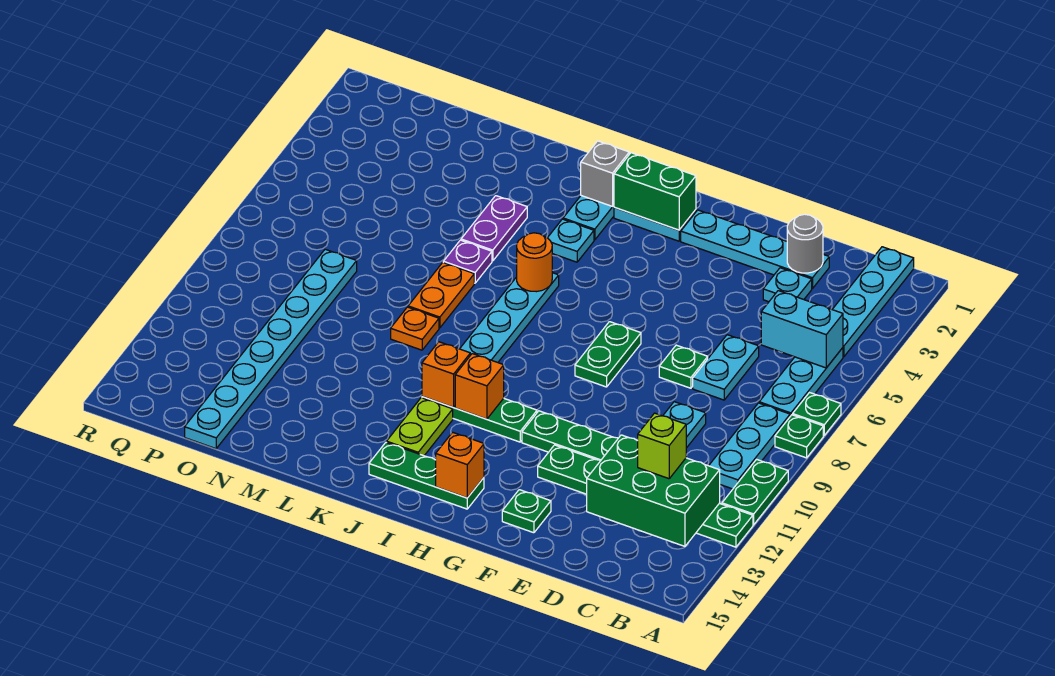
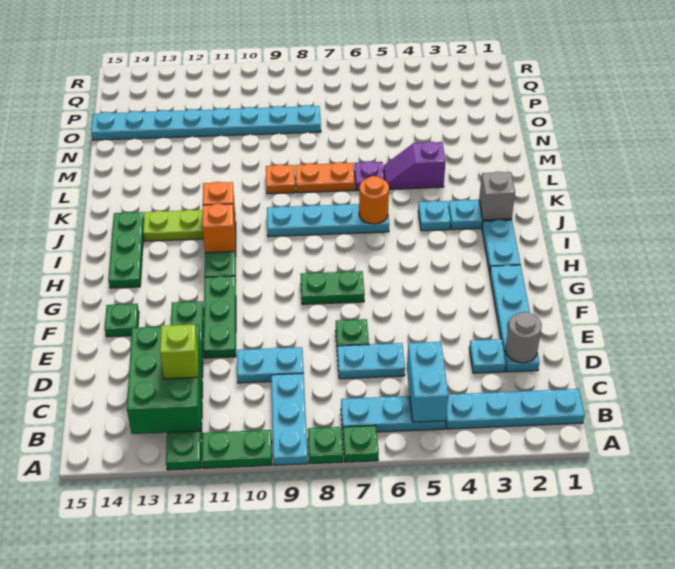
cyan plate B8:B10 level 1 -> cyan plate A9:C9 level 1
green brick H2:I2 level 2 -> none
orange brick H14 level 2 -> none
purple plate L4:L5 level 1 -> purple slope L4:L5 level 1 top 4

